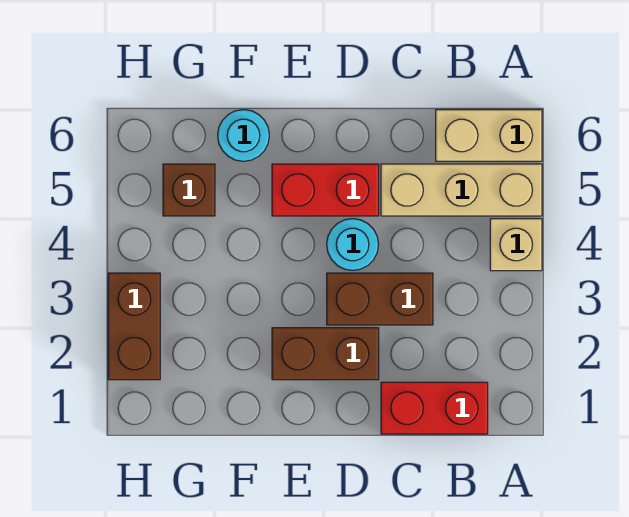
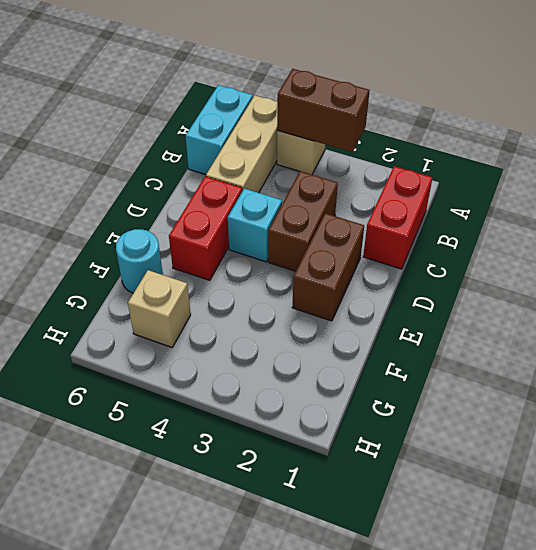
tan brick A6:B6 level 1 -> cyan brick A6:B6 level 1
cyan round brick D4 level 1 -> cyan brick D4 level 1
brown brick G5 level 1 -> tan brick G5 level 1
brown brick H2:H3 level 1 -> brown brick A3:A4 level 2

